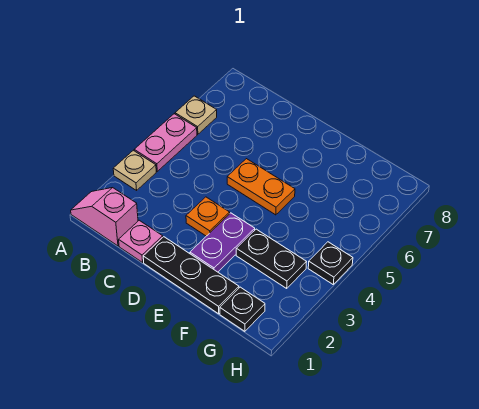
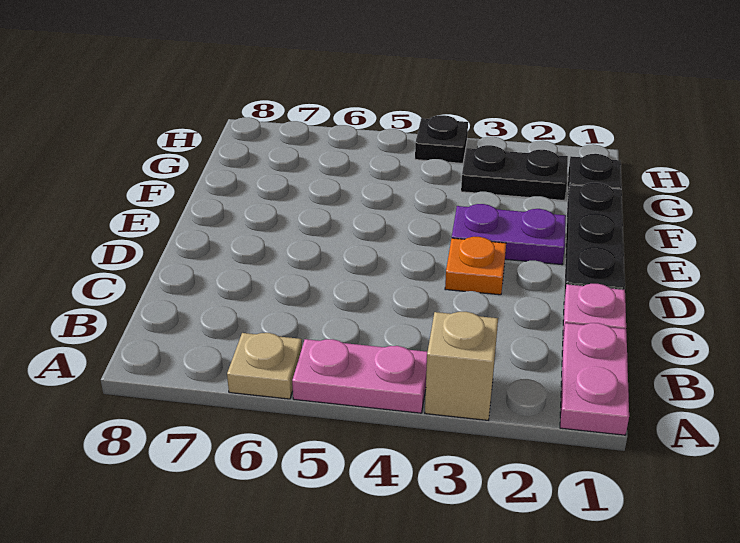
pink slope A1:B1 level 1 top B -> pink plate A1:B1 level 1
tan plate A3 level 1 -> tan brick A3 level 1
orange plate D5:E5 level 1 -> none
black plate F3:G3 level 1 -> black plate G2:G3 level 1

